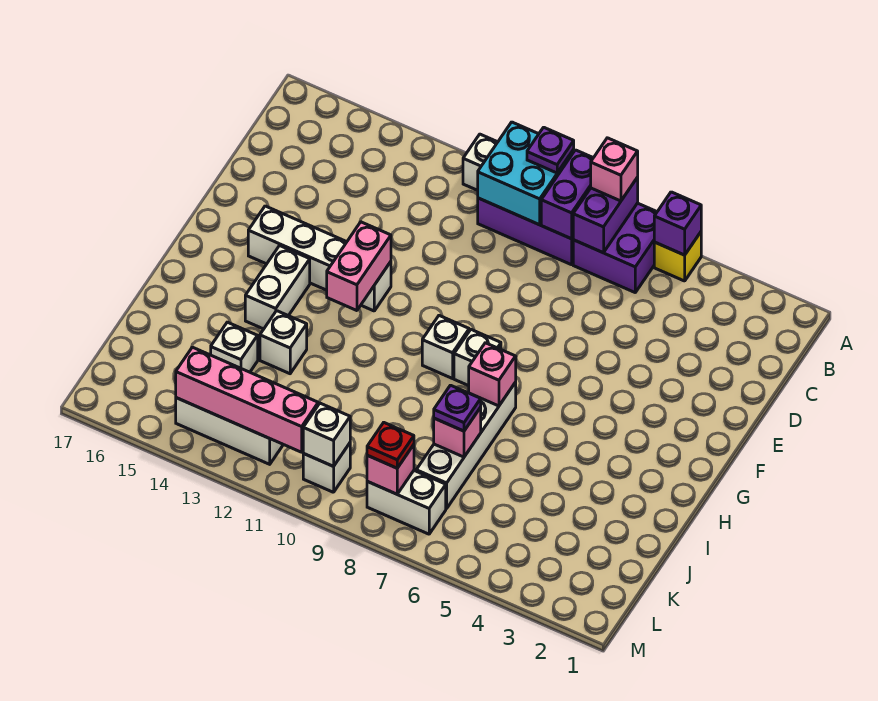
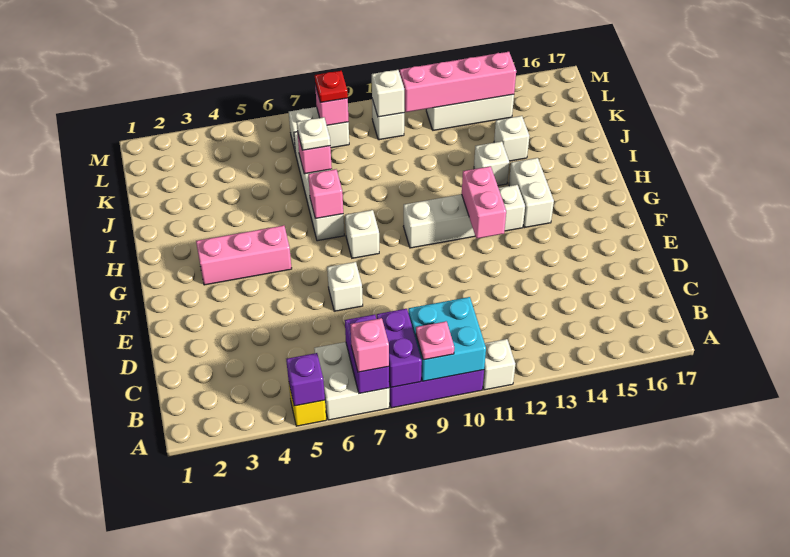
purple brick A6:B7 level 1 -> white brick A6:B7 level 1
purple plate A9 level 3 -> pink plate A9 level 3
white brick F12:F15 level 1 -> white brick G10:G13 level 1
none -> pink brick G3:G5 level 1
white brick G9 level 1 -> white brick E7 level 1
purple plate J7 level 3 -> white plate J7 level 3

